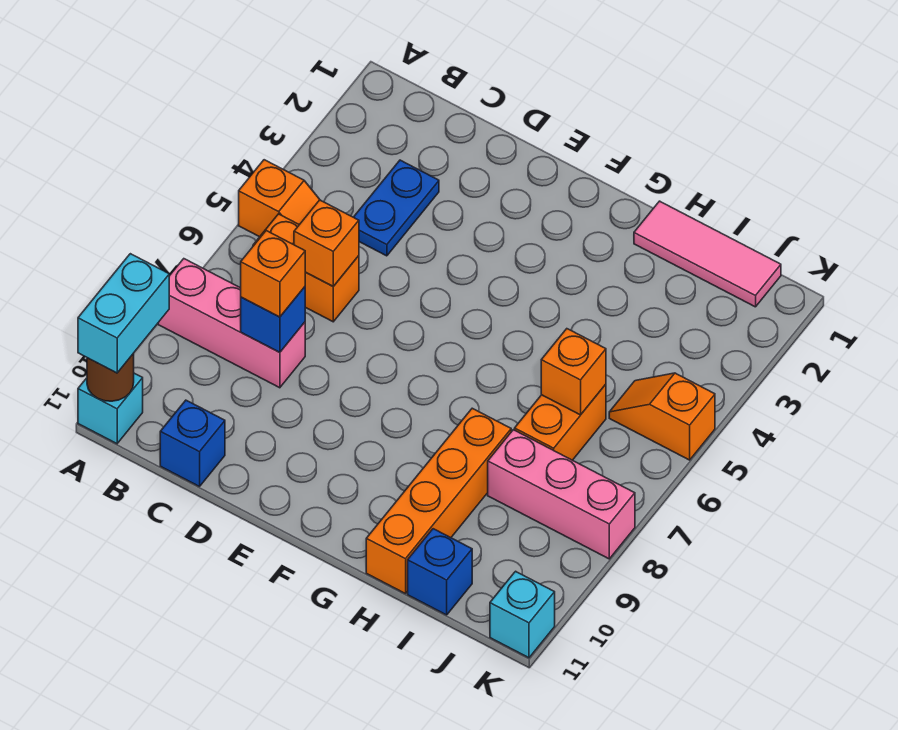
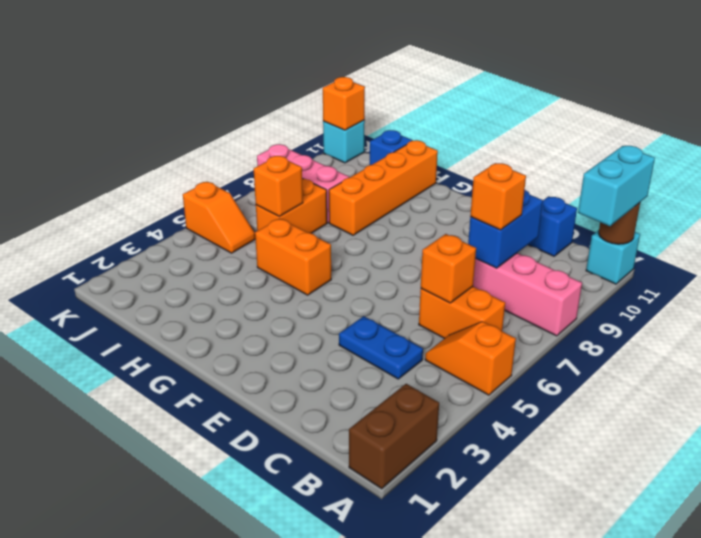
none -> brown brick A1:A2 level 1
blue plate C3:C4 level 1 -> blue plate C4:D4 level 1
blue brick C8 level 2 -> blue brick C8:C9 level 2
none -> orange brick G5:H5 level 1
pink tile H1:J1 level 1 -> none
none -> orange brick K11 level 2

